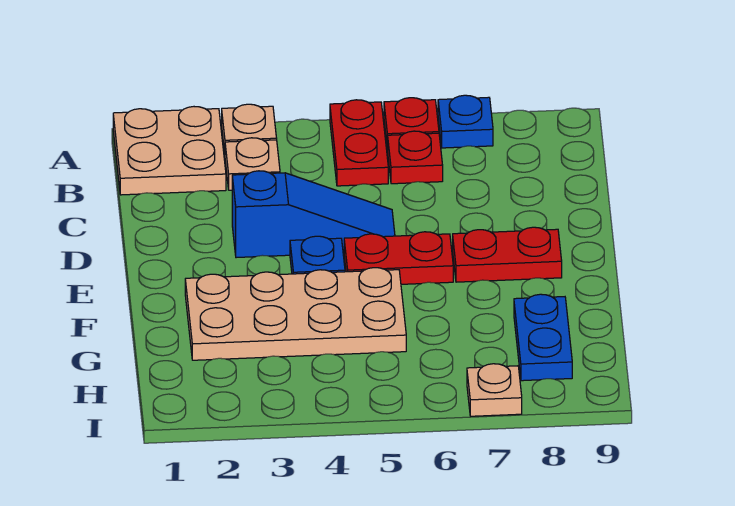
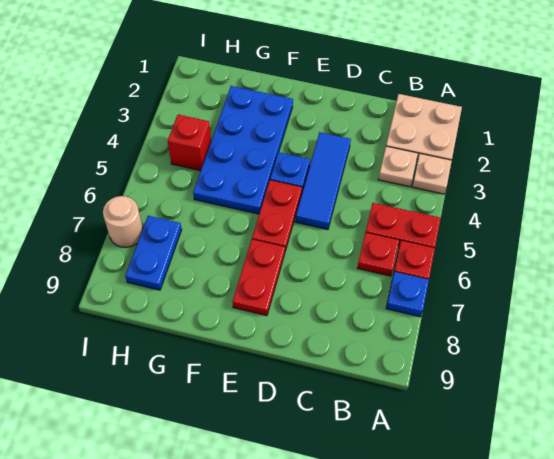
blue slope D3:D5 level 1 top 3 -> blue tile D3:D5 level 1
tan plate F2:G5 level 1 -> blue plate F2:G5 level 1
blue plate G8:H8 level 1 -> blue plate H7:H8 level 1
none -> red brick H4 level 1
tan plate I7 level 1 -> tan round brick I7 level 1

